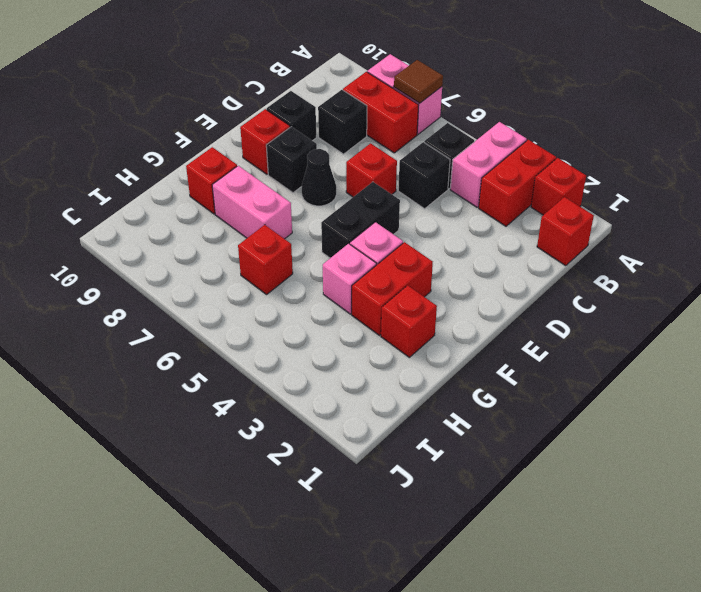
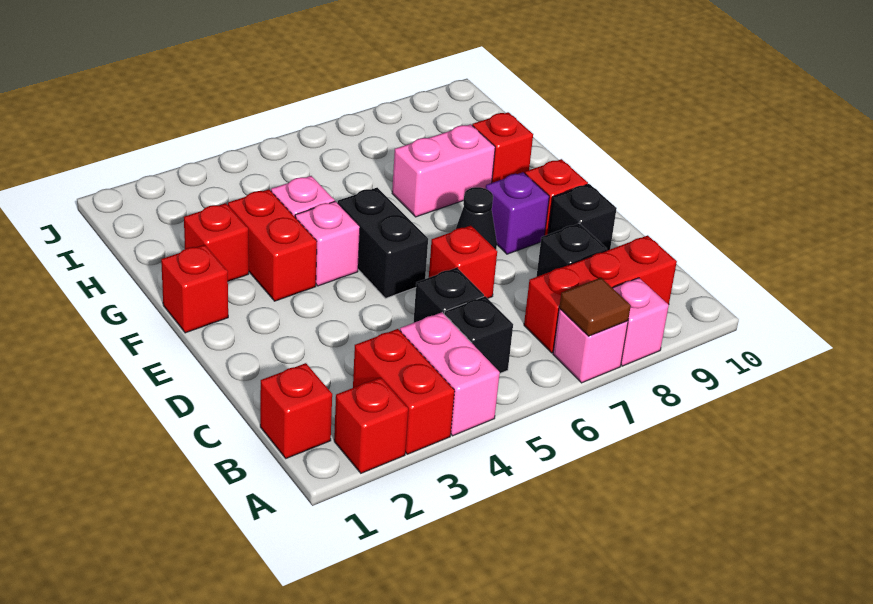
red brick B7:B8 level 1 -> red brick B7:B9 level 1
black brick E8 level 1 -> purple brick E8 level 1
red brick H6 level 1 -> red brick F1 level 1

